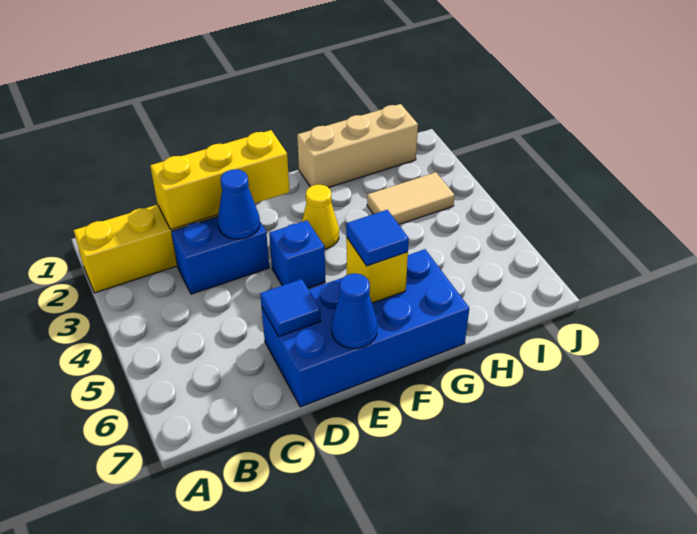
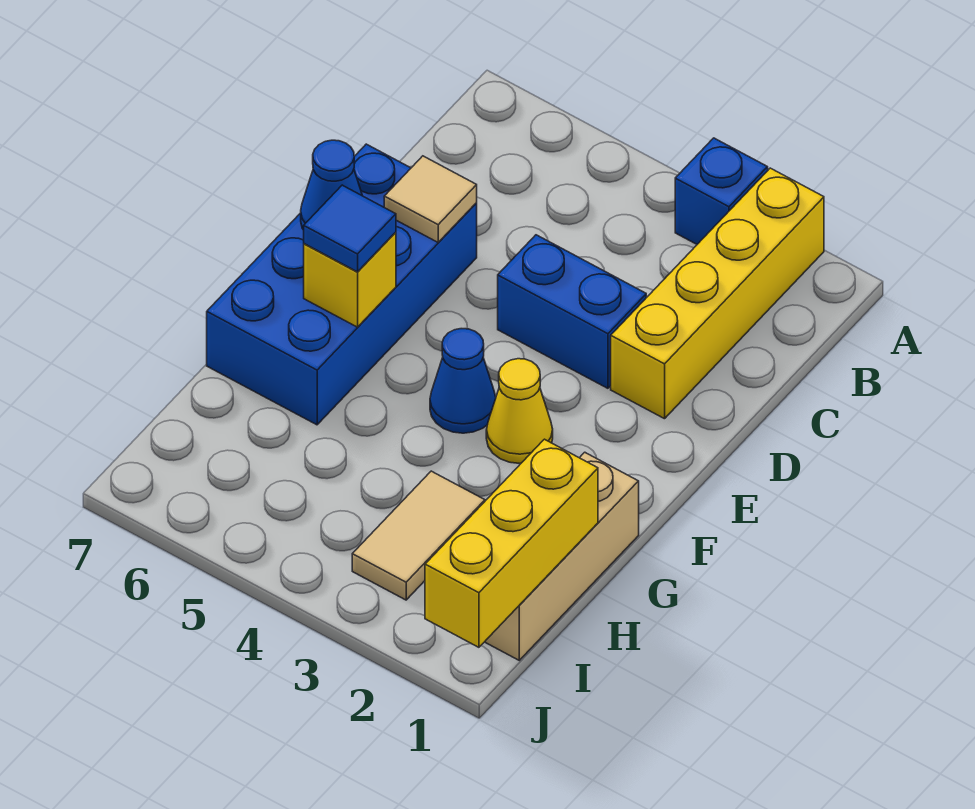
yellow brick C2:E2 level 2 -> yellow brick H1:J1 level 2
blue brick C3:D3 level 1 -> blue brick D3:D4 level 1
blue cone D3 level 2 -> blue cone F4 level 1
blue tile D6 level 2 -> tan tile D6 level 2
blue brick E4 level 1 -> blue brick A3 level 1

